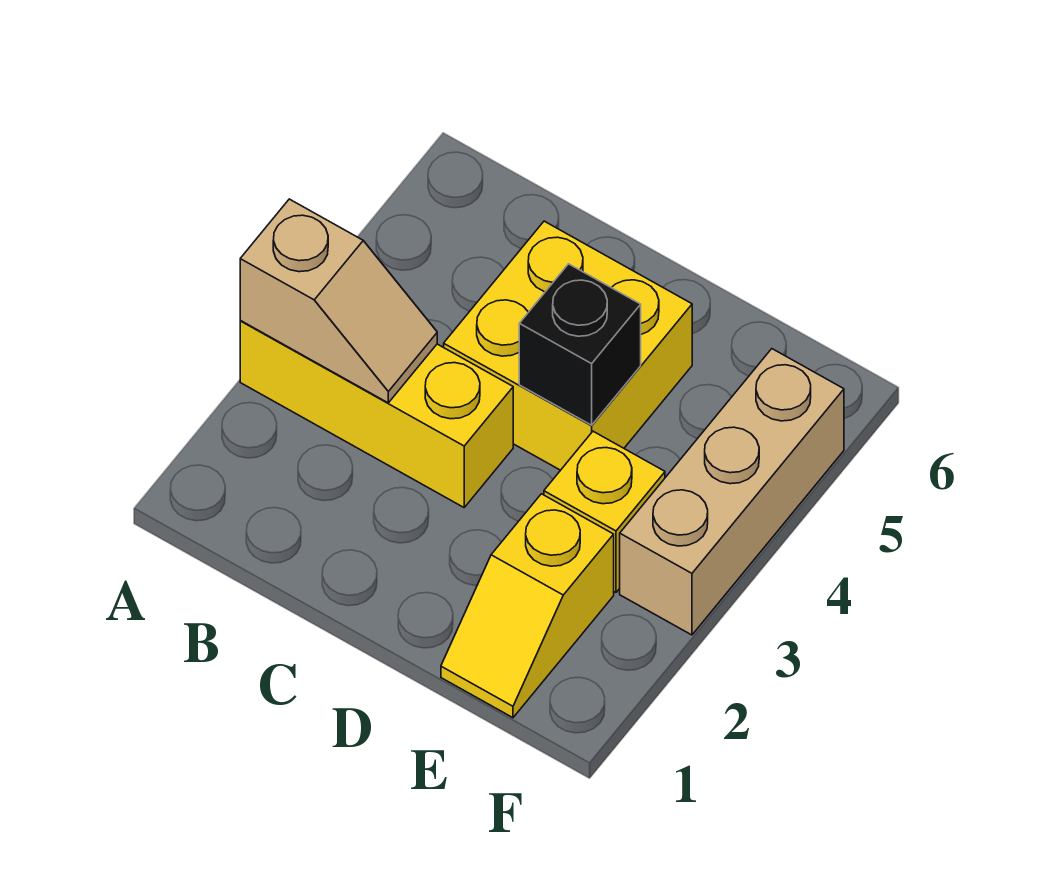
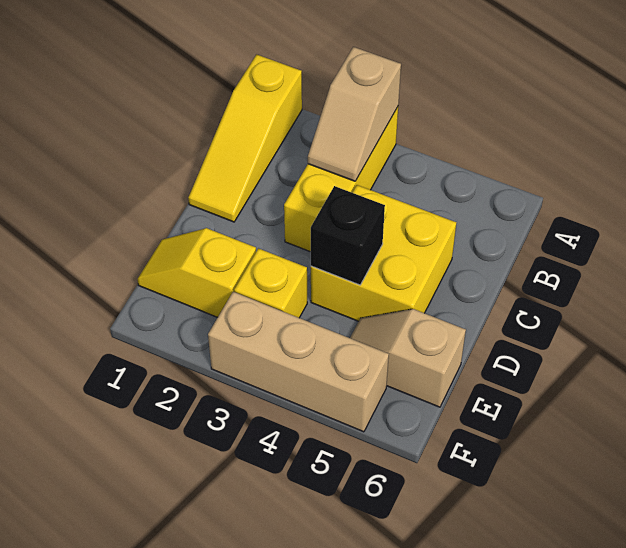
none -> yellow slope A1:C1 level 1 top A
none -> tan slope E5:E6 level 1 top 6

